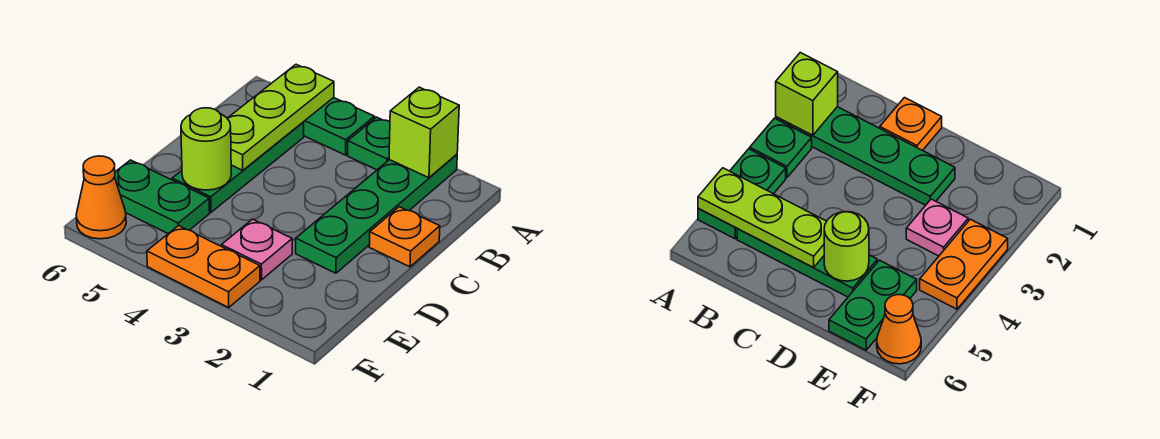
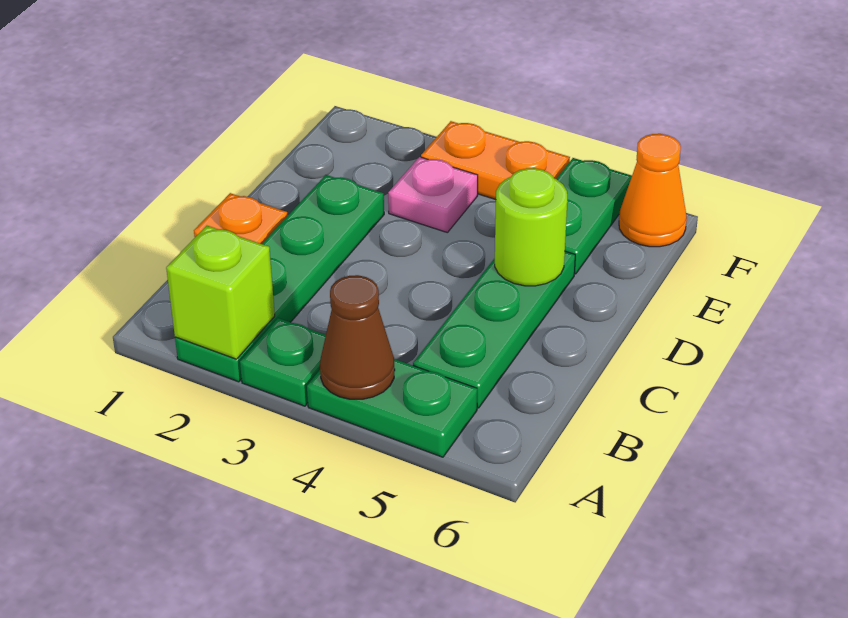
none -> brown cone A4 level 2
lime plate A5:C5 level 2 -> none
green plate E5:E6 level 1 -> green plate E5:F5 level 1

